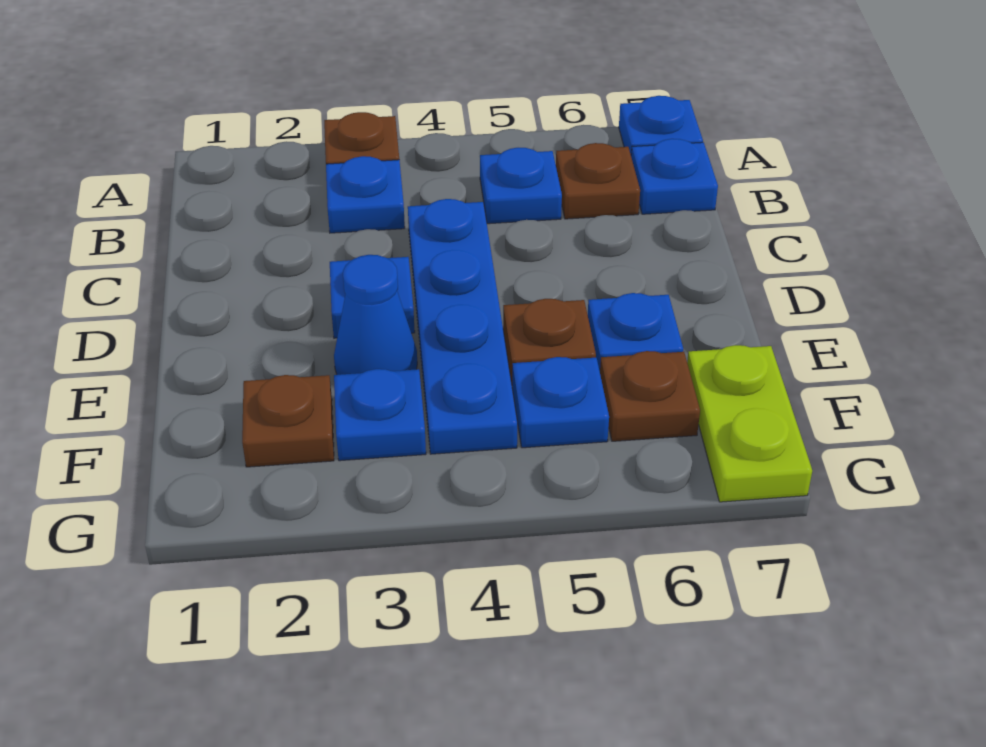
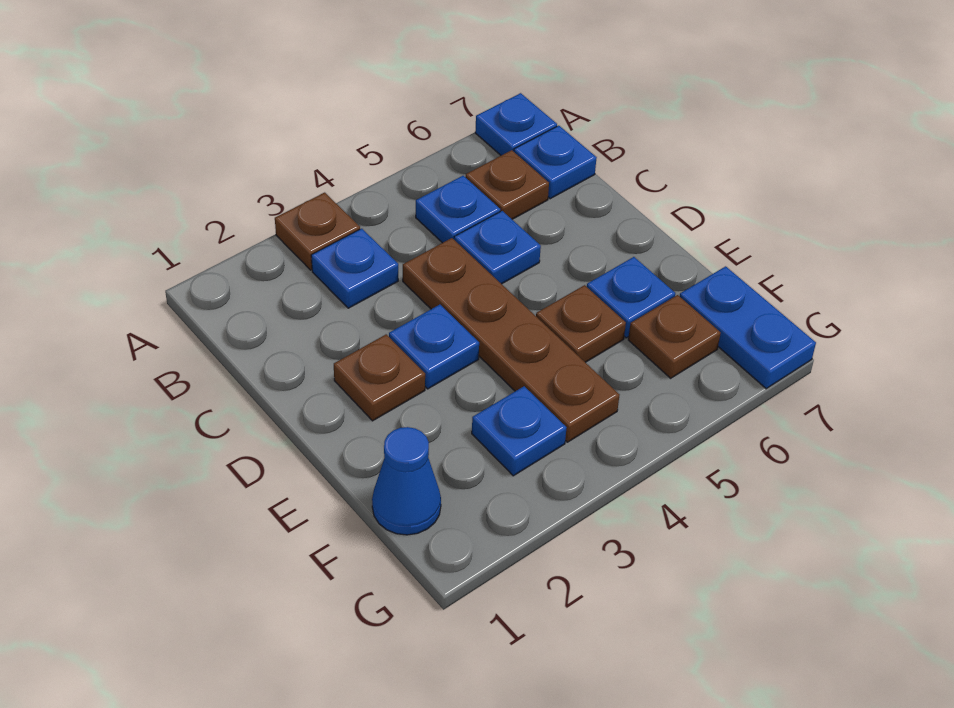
blue plate C4:F4 level 1 -> brown plate C4:F4 level 1
blue cone E3 level 1 -> blue cone F1 level 1
brown plate F2 level 1 -> brown plate D2 level 1
blue plate F5 level 1 -> blue plate C5 level 1
lime plate F7:G7 level 1 -> blue plate F7:G7 level 1

